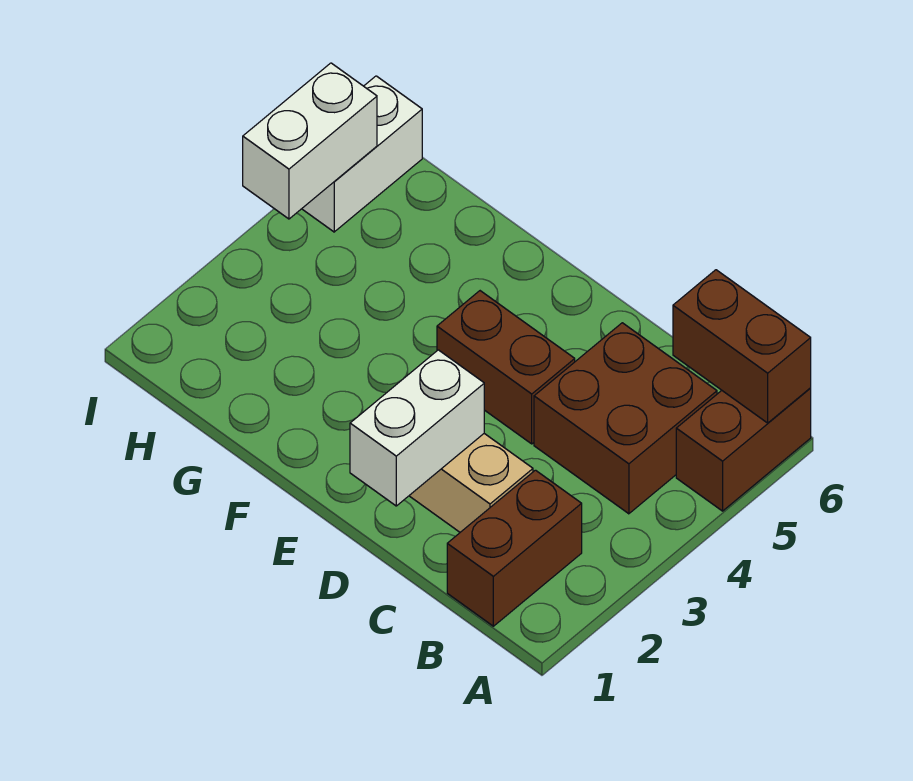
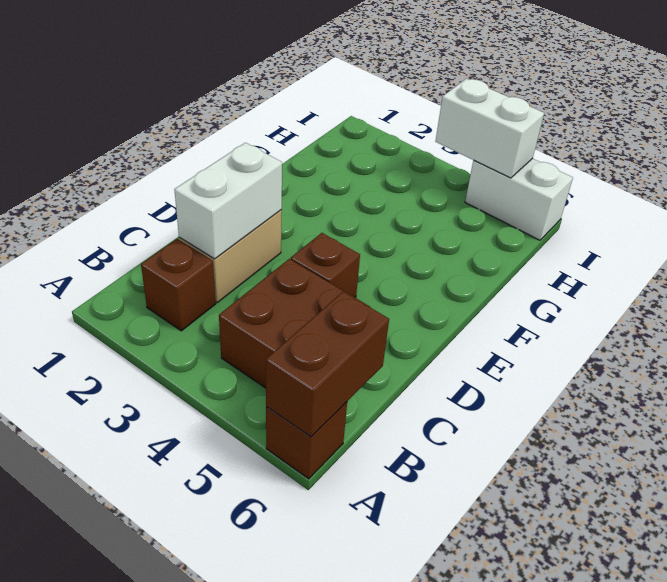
brown brick A5:A6 level 1 -> brown brick A6 level 1
brown brick B1:B2 level 1 -> brown brick B2 level 1
white brick D1:D2 level 2 -> white brick C2:D2 level 2
brown brick D4:E4 level 1 -> brown brick D4 level 1

